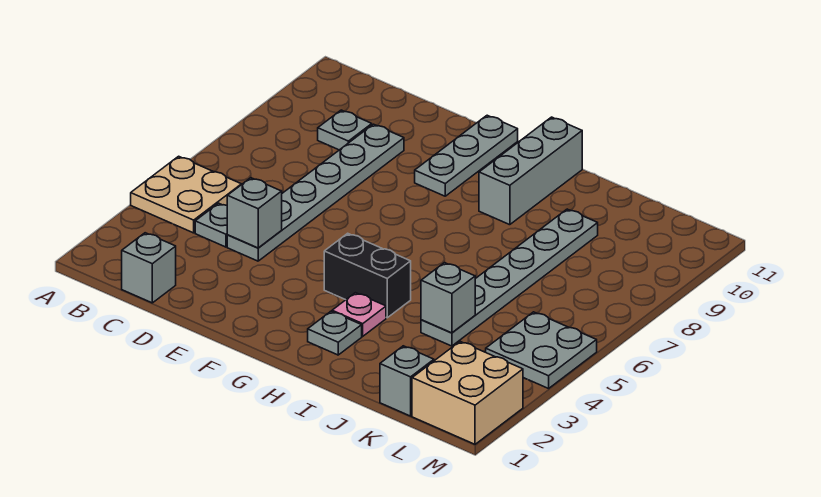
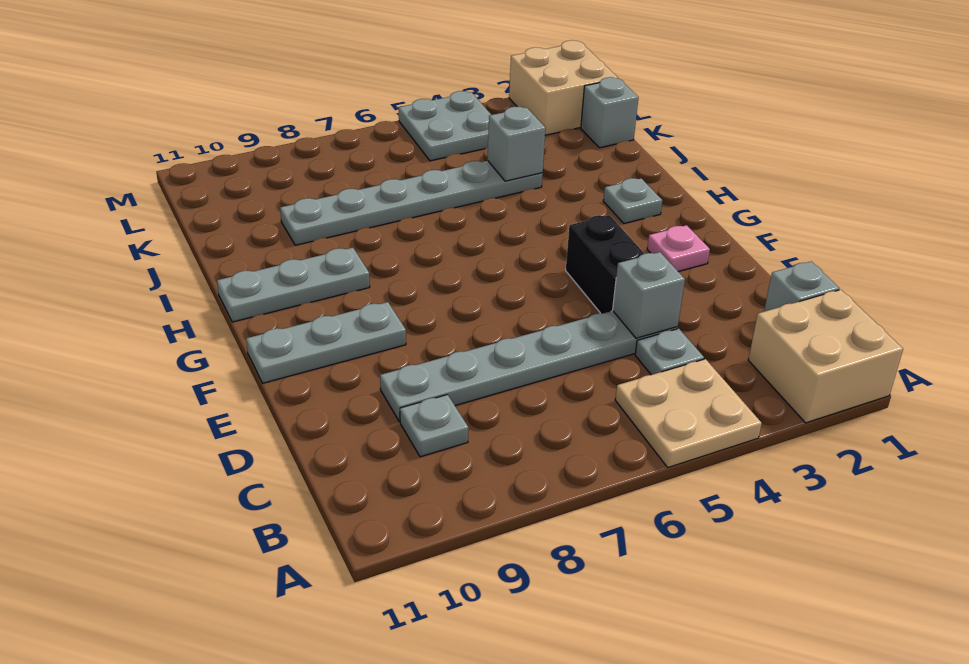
none -> tan brick A1:B2 level 1
black brick G4:H4 level 1 -> black brick E4:F4 level 1
pink plate H3 level 1 -> pink plate F2 level 1
grey brick H9:H11 level 1 -> grey plate H9:H11 level 1

